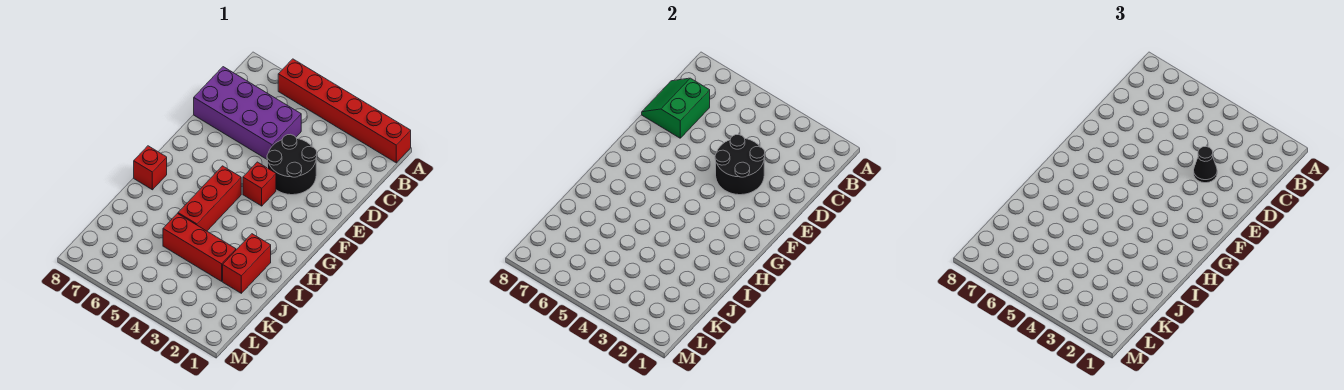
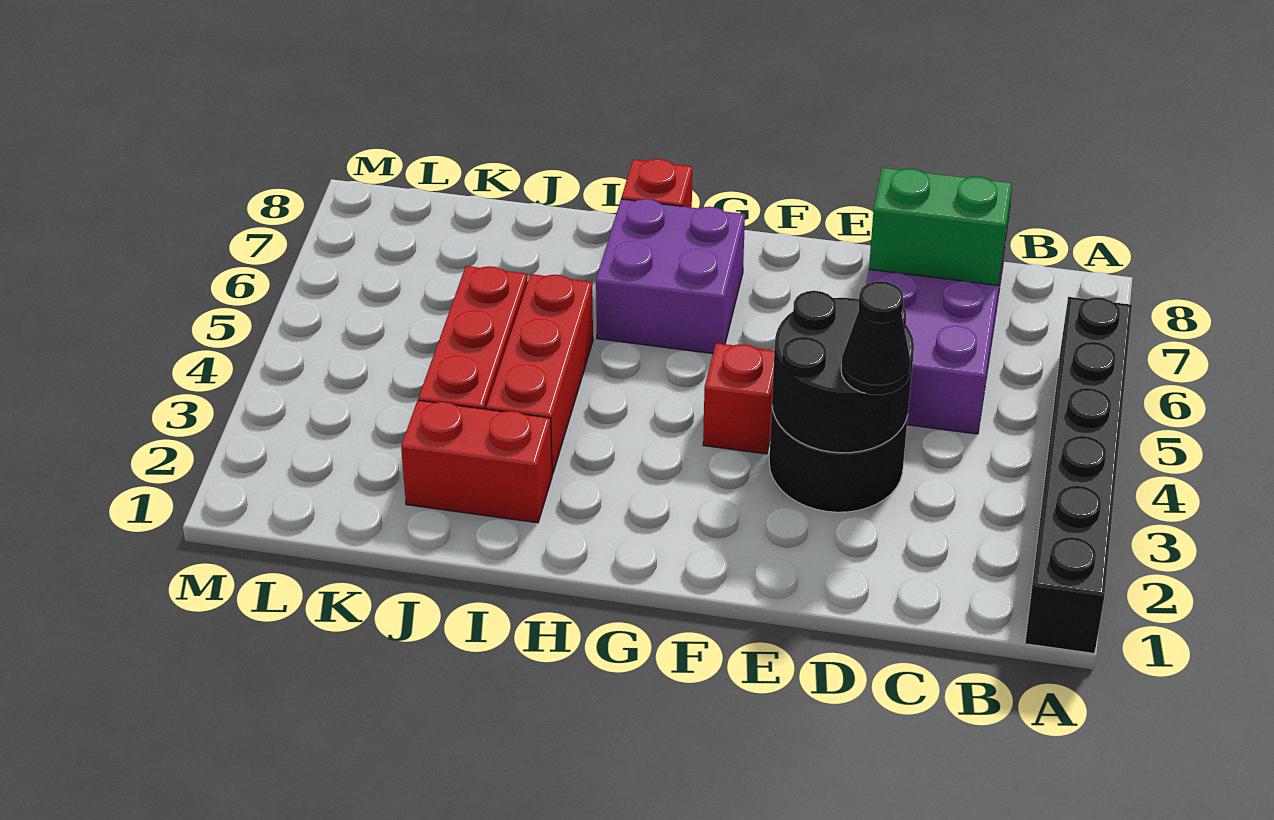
red brick A1:A6 level 1 -> black brick A1:A6 level 1
red brick G5:I5 level 1 -> red brick I3:I5 level 1
none -> purple brick G6:H7 level 1

